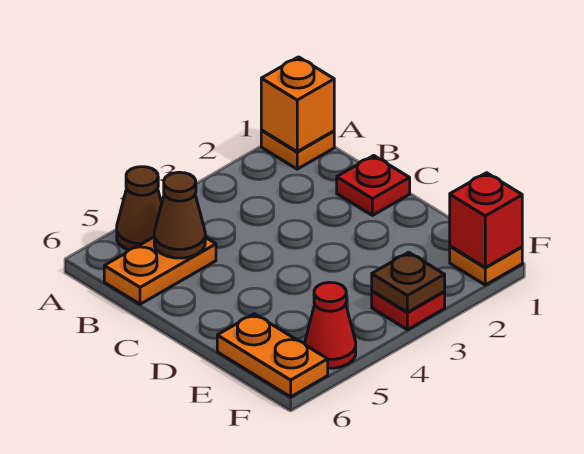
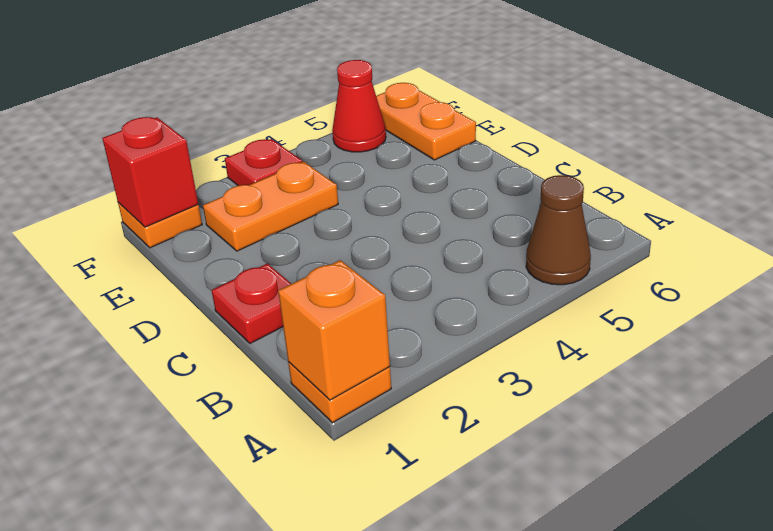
orange plate B5:B6 level 1 -> orange plate E2:E3 level 1
brown cone B5 level 2 -> none
brown plate F3 level 2 -> none

